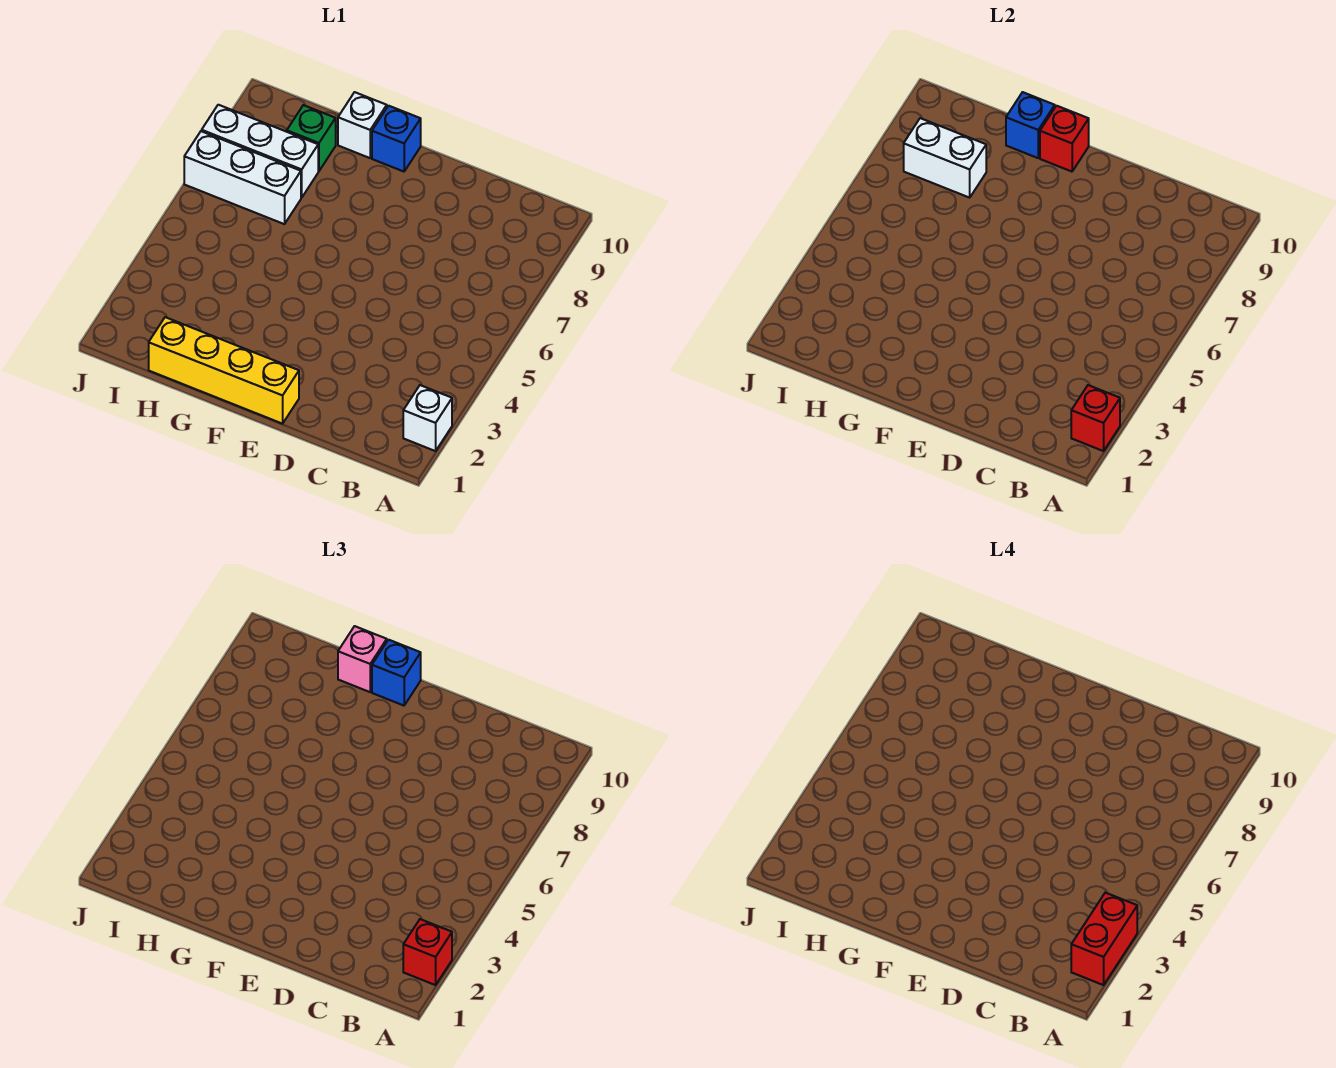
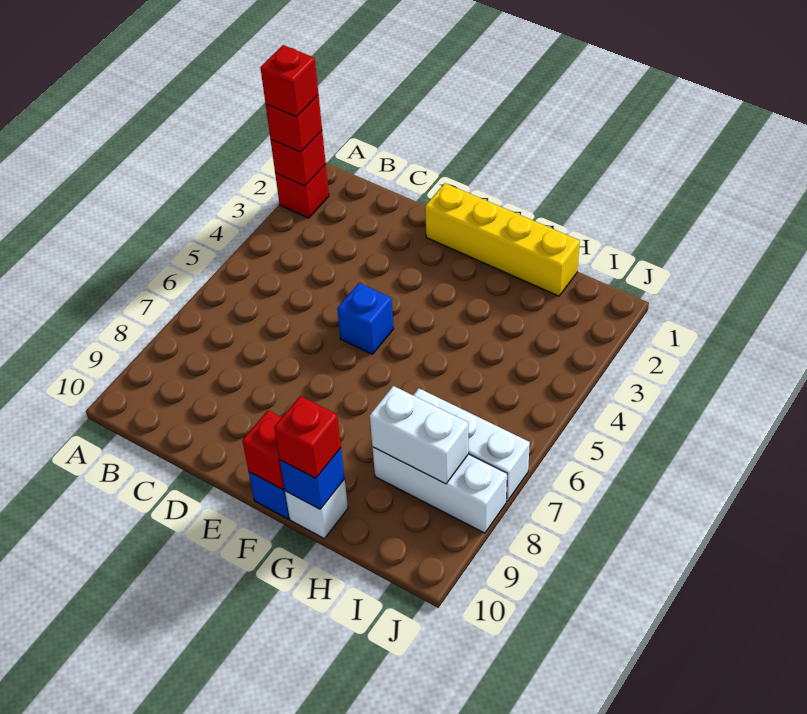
white brick A2 level 1 -> red brick A2 level 1
red brick A2:A3 level 4 -> red brick A2 level 4
blue brick F10 level 3 -> blue brick E5 level 1
pink brick G10 level 3 -> red brick G10 level 3
green brick H9 level 1 -> none

